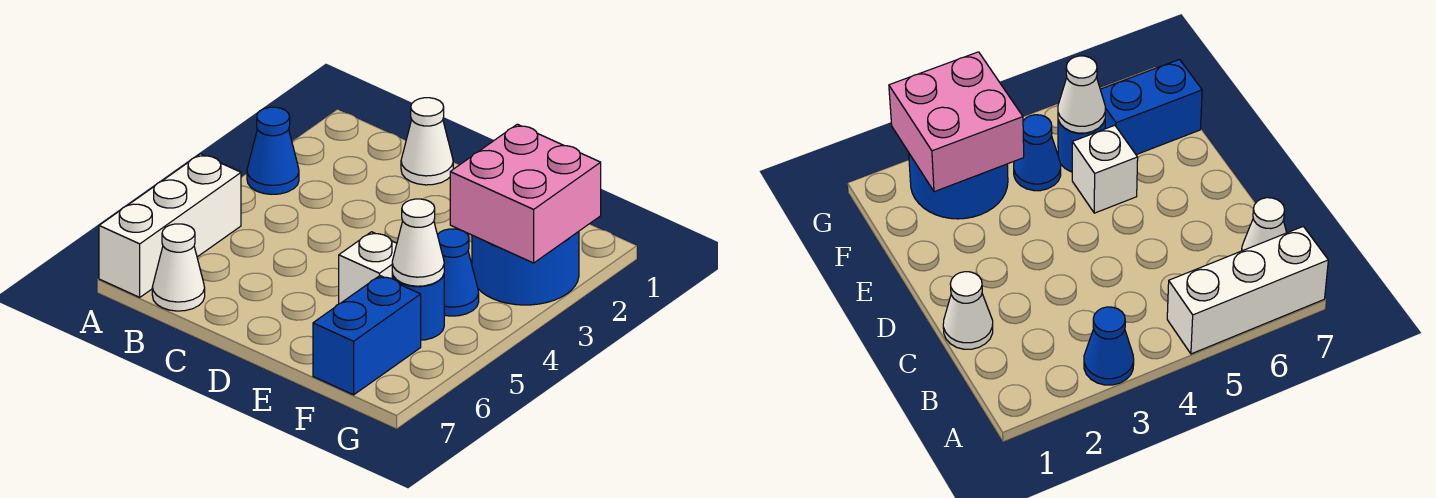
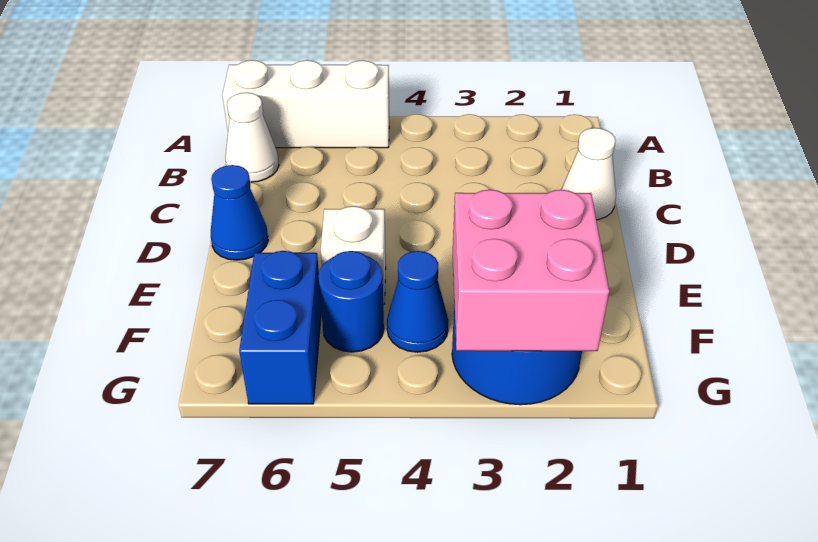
blue cone A3 level 1 -> blue cone D7 level 1
white cone F5 level 2 -> none
blue brick F6:F7 level 1 -> blue brick F6:G6 level 1

